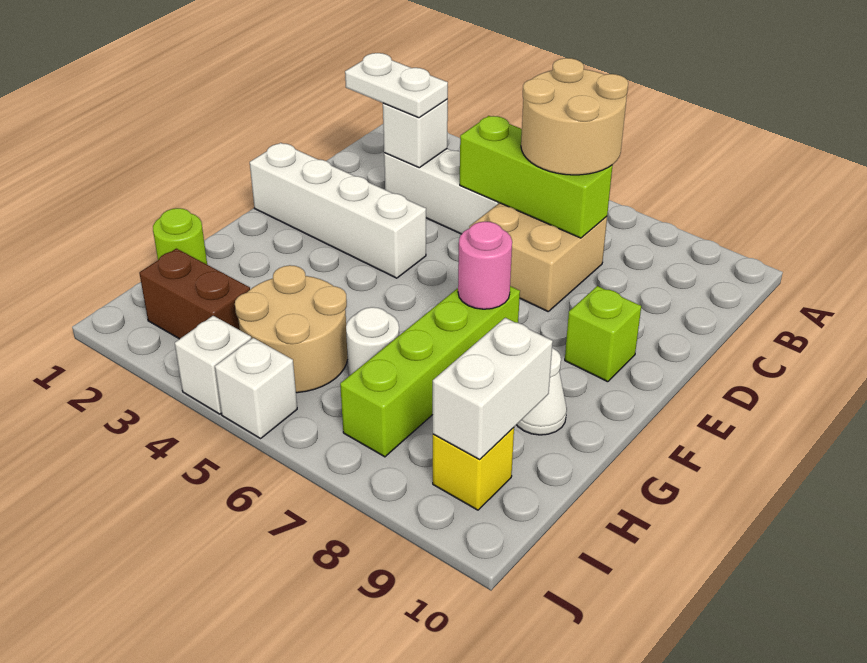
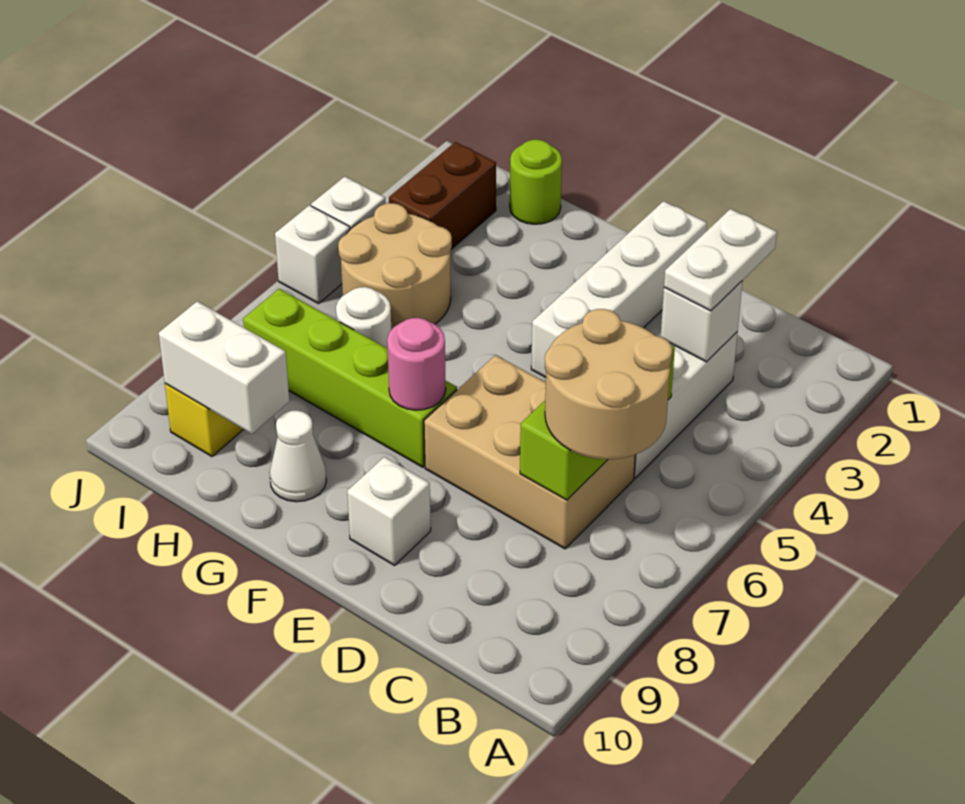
tan brick C6:D7 level 1 -> tan brick C6:E7 level 1
lime brick E9 level 1 -> white brick E9 level 1

